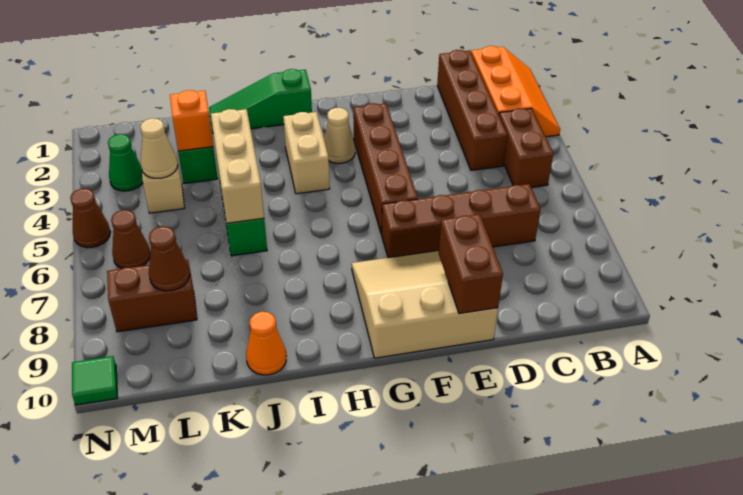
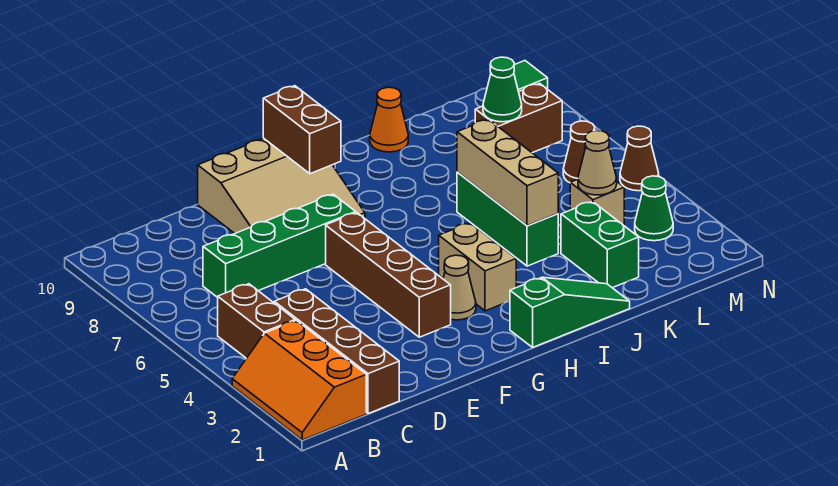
brown brick C7:F7 level 1 -> green brick C7:F7 level 1
brown brick E9:E10 level 2 -> brown brick G9:G10 level 2
orange brick K3 level 2 -> none
brown cone L8 level 2 -> green cone L8 level 2

